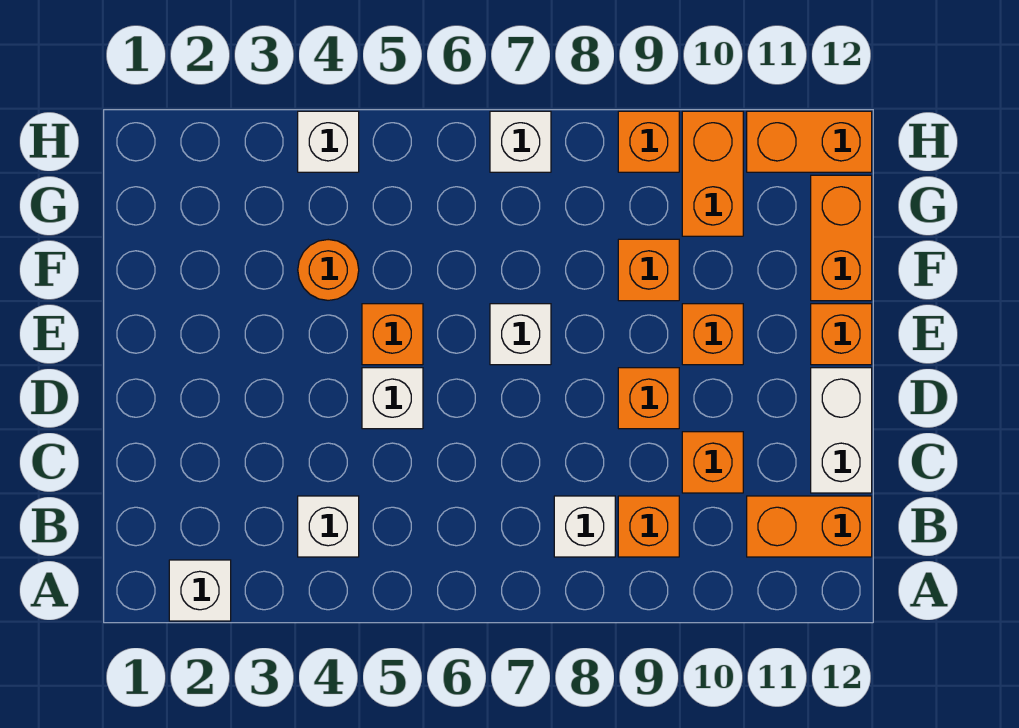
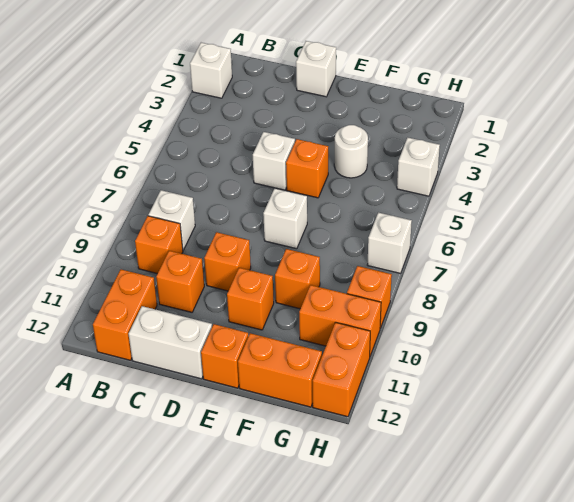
white brick B4 level 1 -> white brick D1 level 1
orange round brick F4 level 1 -> white round brick F4 level 1

